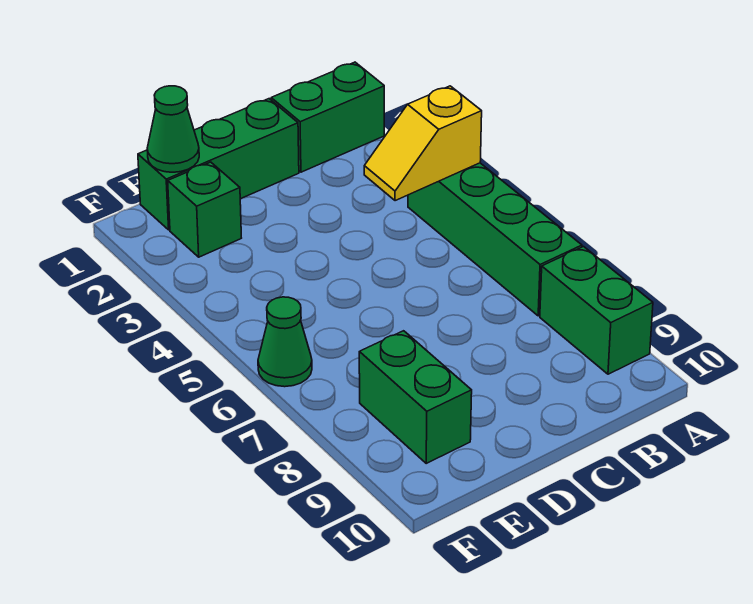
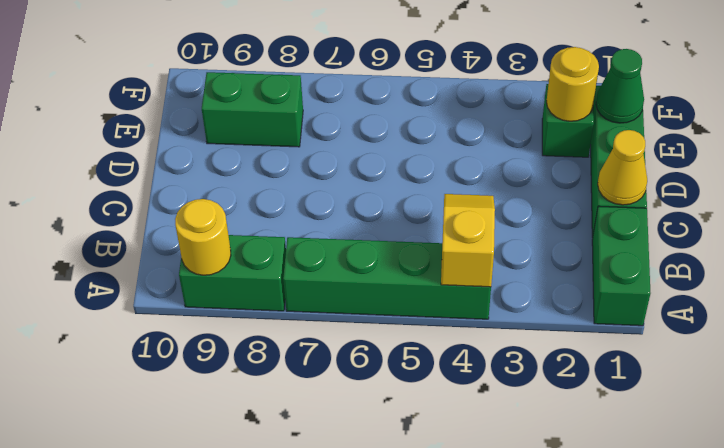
none -> yellow round brick A9 level 2
none -> yellow cone C1 level 2
none -> yellow round brick E2 level 2
green cone F6 level 1 -> none

